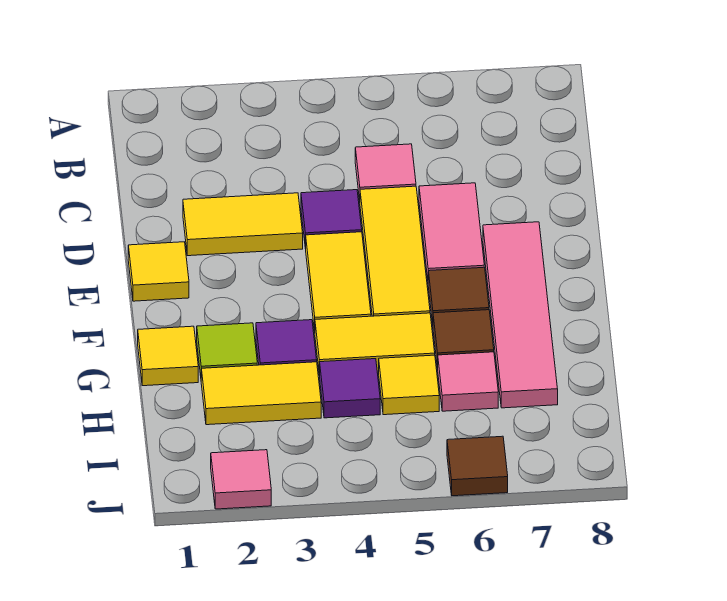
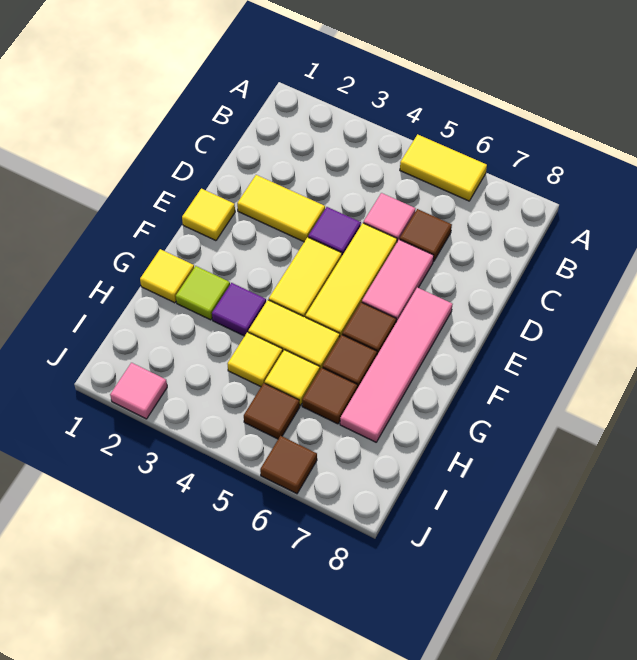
none -> brown tile C6 level 1
yellow tile H2:H3 level 1 -> yellow tile A5:A6 level 1
purple tile H4 level 1 -> yellow tile H4 level 1
pink tile H6 level 1 -> brown tile H6 level 1
none -> brown tile I5 level 1

